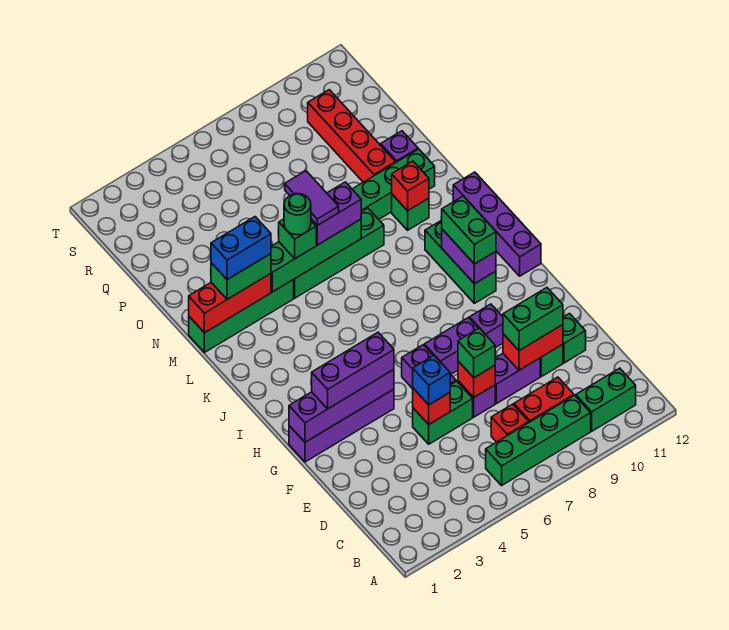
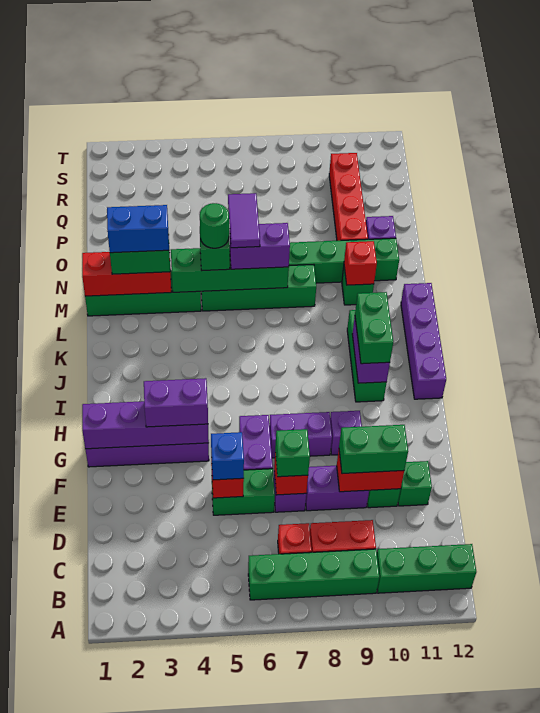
green brick B10:B11 level 1 -> green brick B10:B12 level 1
purple brick G2:G4 level 3 -> purple brick G3:G4 level 3

